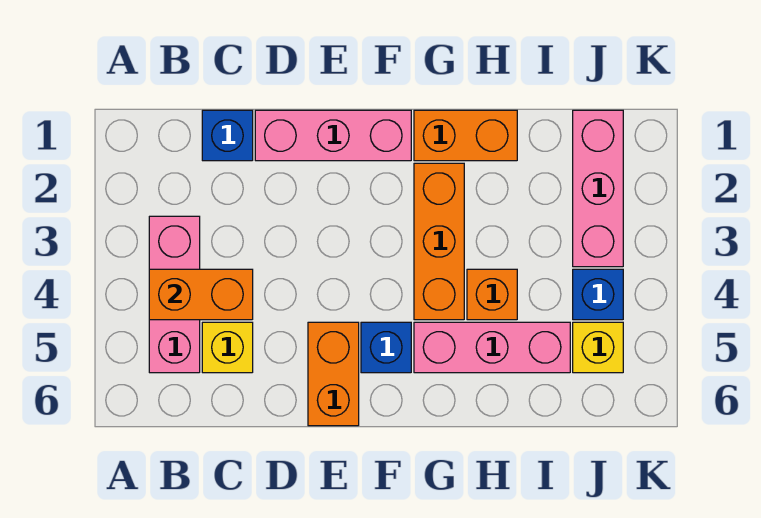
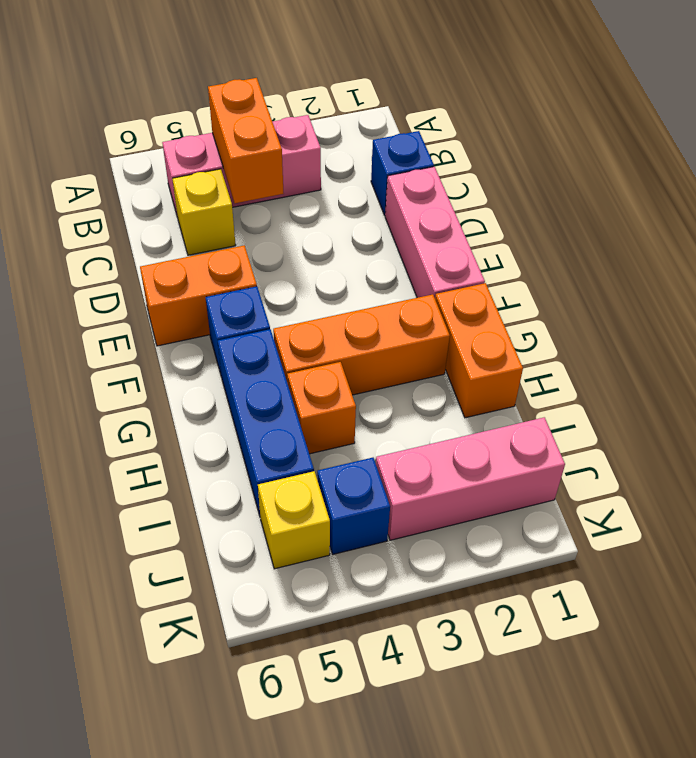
pink brick G5:I5 level 1 -> blue brick G5:I5 level 1

